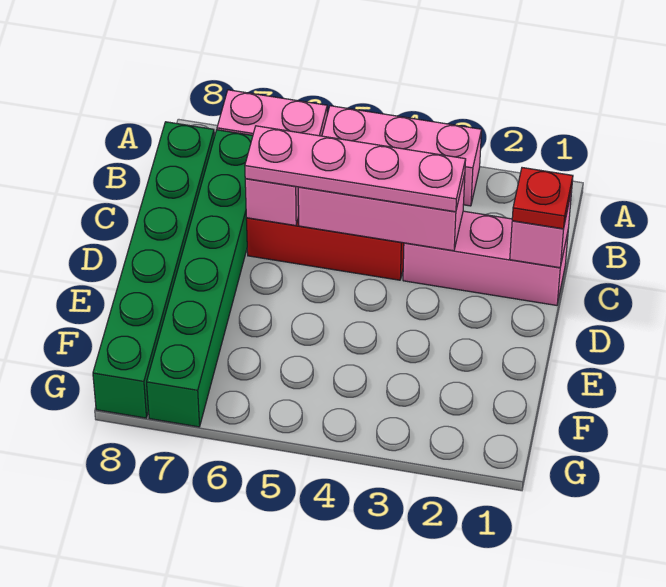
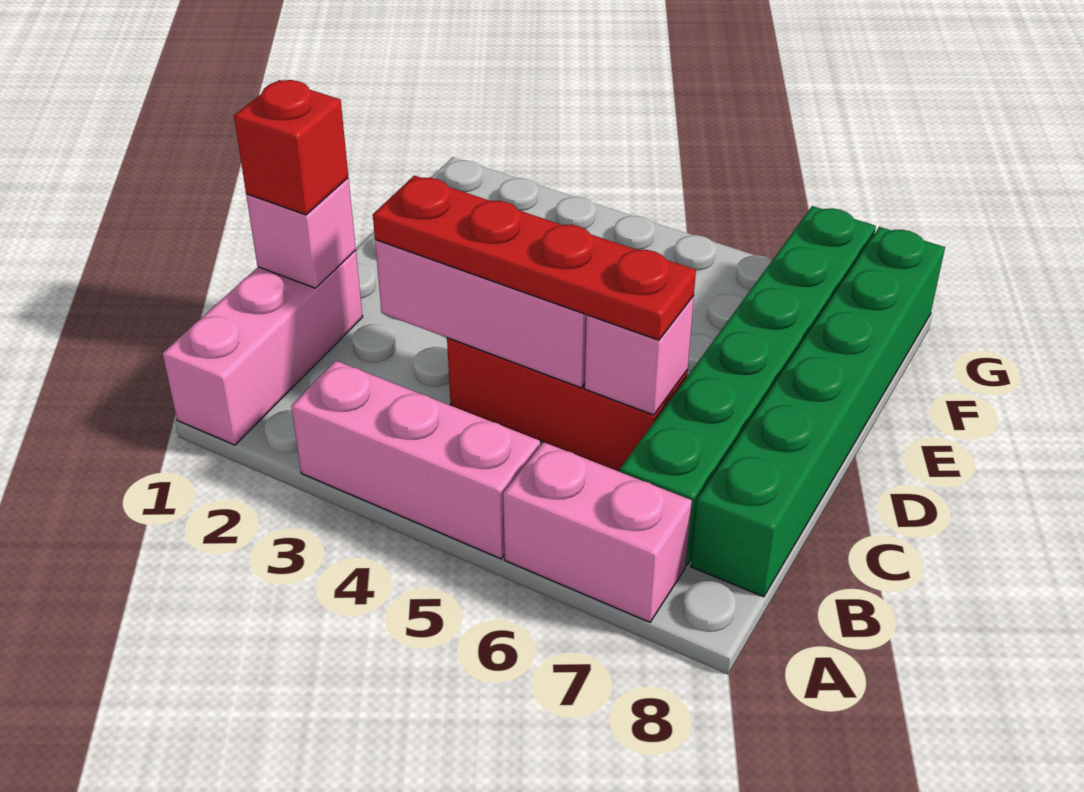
pink brick C1:C3 level 1 -> pink brick A1:C1 level 1
red plate C1 level 3 -> red brick C1 level 3
pink plate C3:C6 level 3 -> red plate C3:C6 level 3

